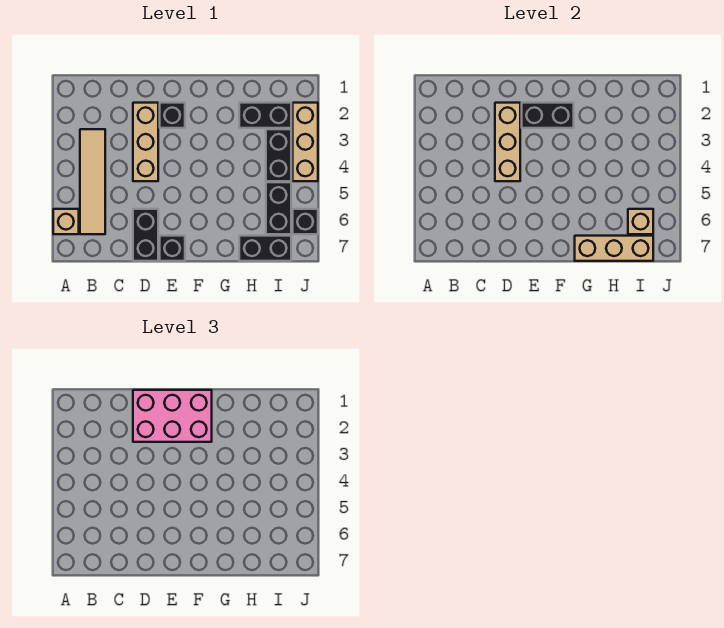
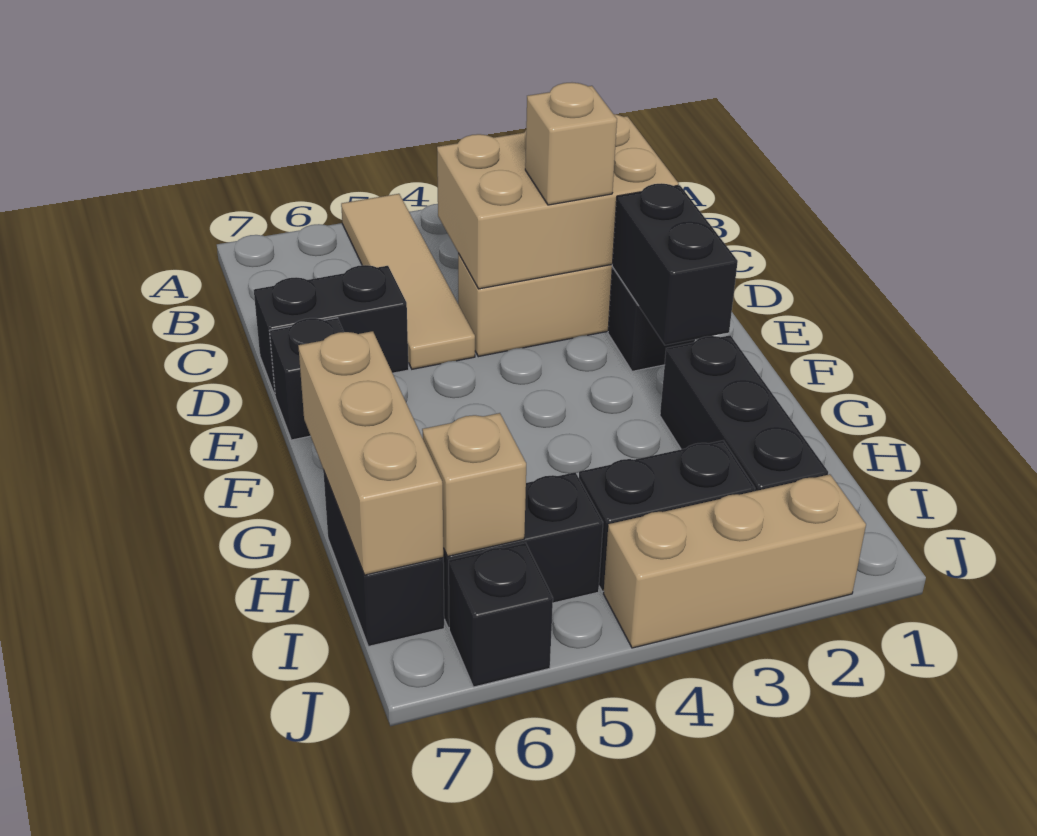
tan brick A6 level 1 -> tan brick D3 level 3
tan tile B3:B6 level 1 -> tan tile A5:D5 level 1
pink brick D1:F2 level 3 -> none
tan brick D2:D4 level 2 -> tan brick C2:D4 level 2
black brick H2:I2 level 1 -> black brick G2:I2 level 1

